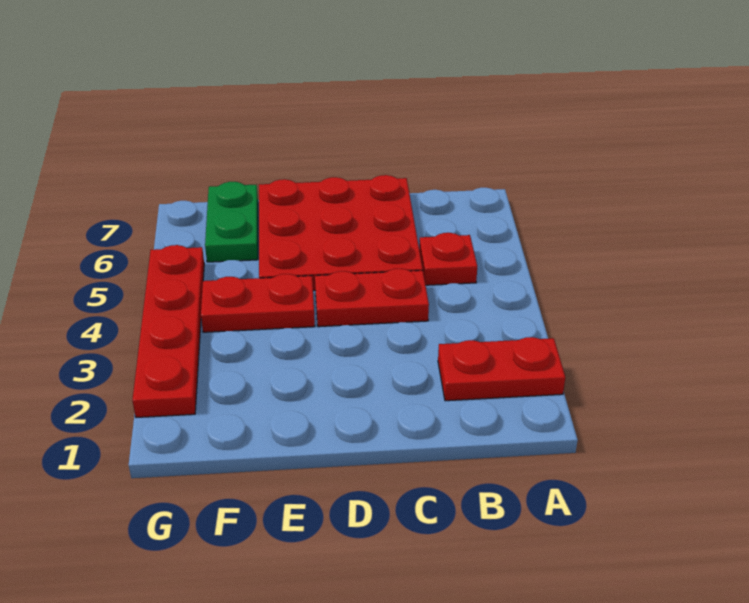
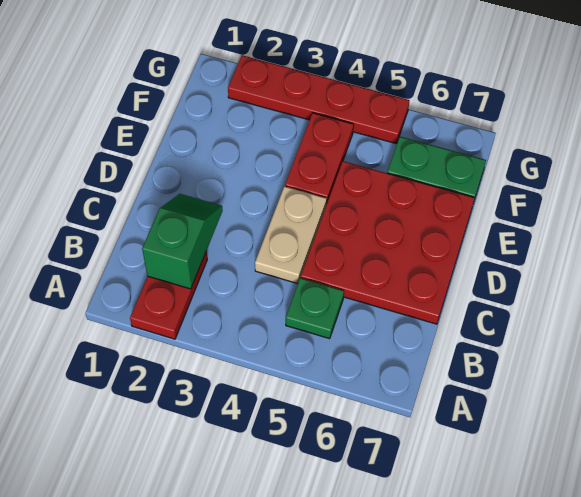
none -> green slope B2:C2 level 2 top B
red plate B5 level 1 -> green plate B5 level 1
red plate C4:D4 level 1 -> tan plate C4:D4 level 1

